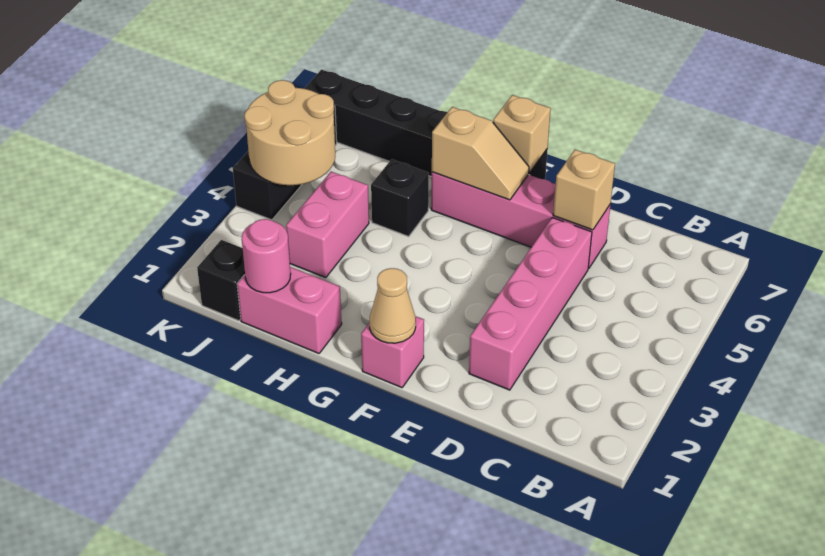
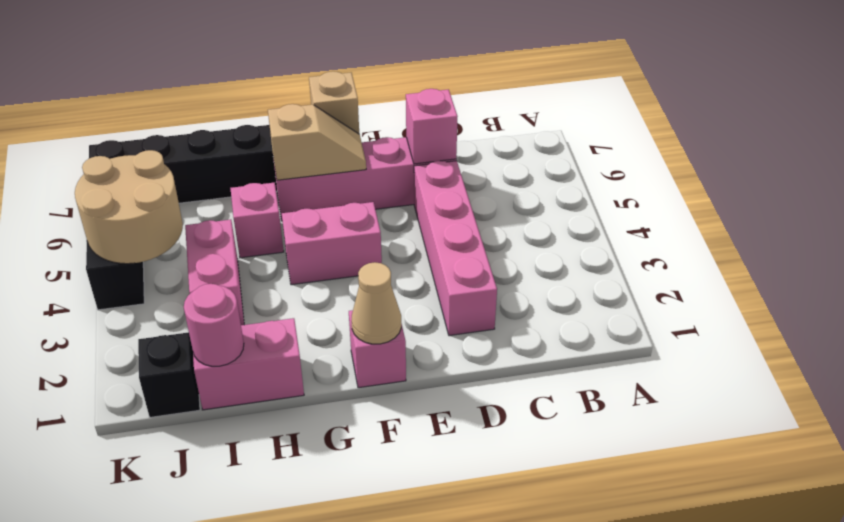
tan brick D6 level 2 -> pink brick D6 level 2
none -> pink brick F4:G4 level 1
black brick H5 level 1 -> pink brick H5 level 1

